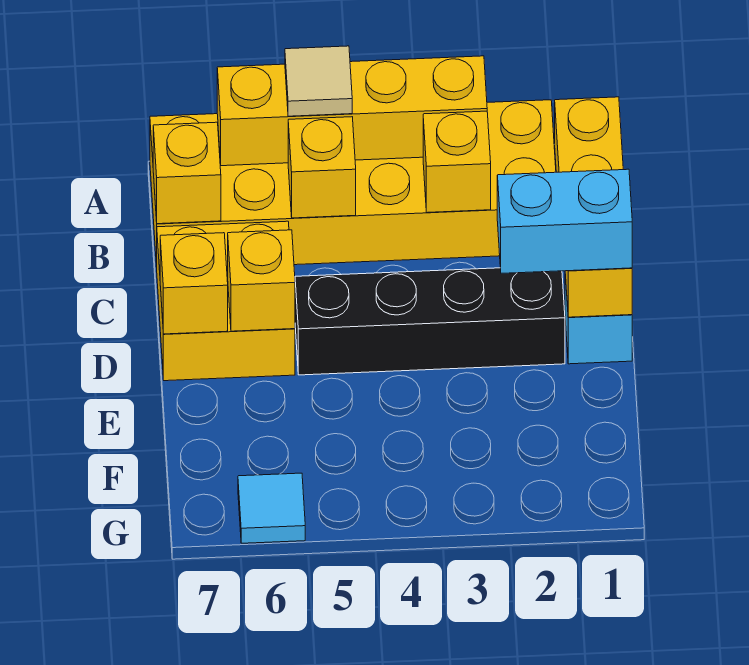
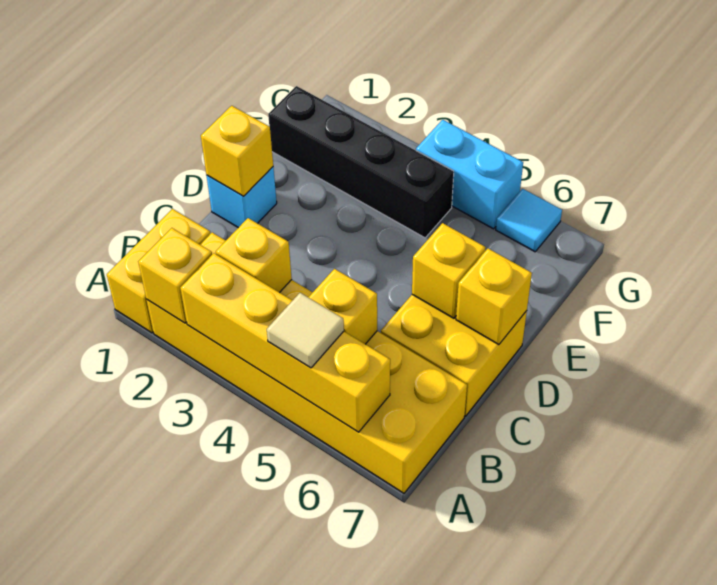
yellow brick B7 level 2 -> yellow brick A2 level 2
cyan brick D1:D2 level 3 -> cyan brick G4:G5 level 1
black brick D2:D5 level 1 -> black brick F1:F4 level 1

